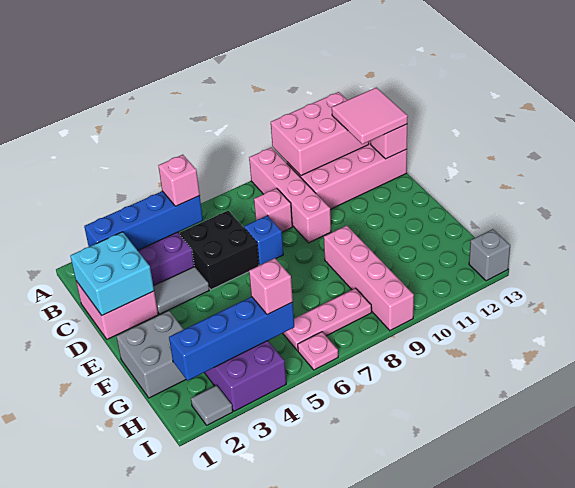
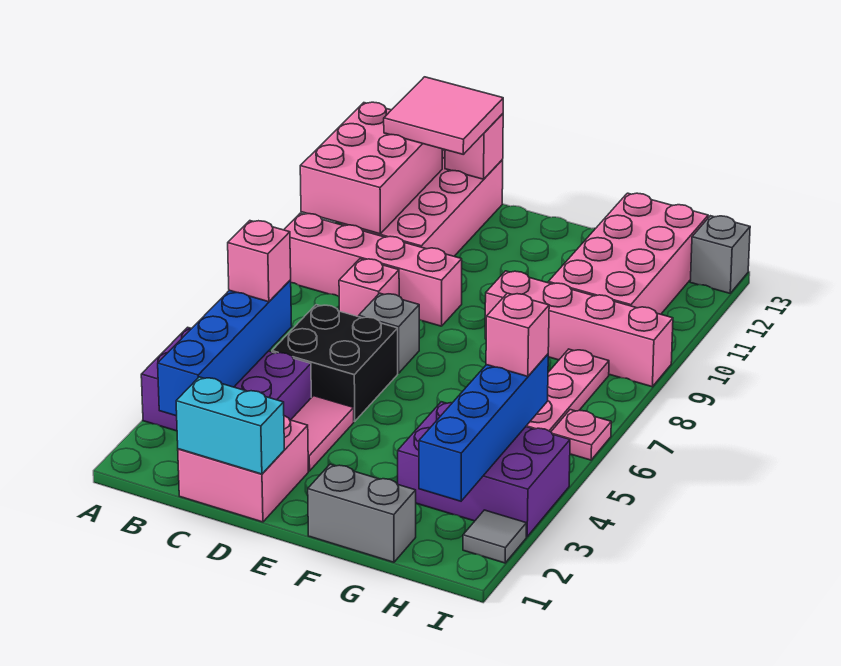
cyan brick C1:D2 level 2 -> cyan brick C1:D1 level 2
grey tile D3:D4 level 1 -> pink tile D3:D4 level 1
blue brick D7 level 1 -> grey brick D7 level 1
grey brick F1:G2 level 1 -> grey brick F1:G1 level 1
none -> pink brick G10:H13 level 1

